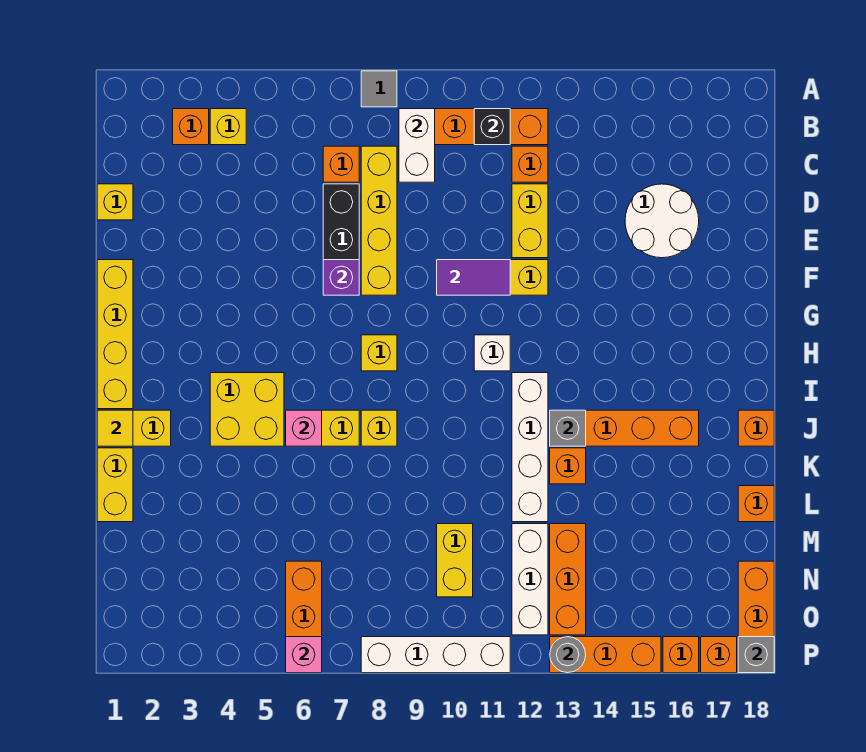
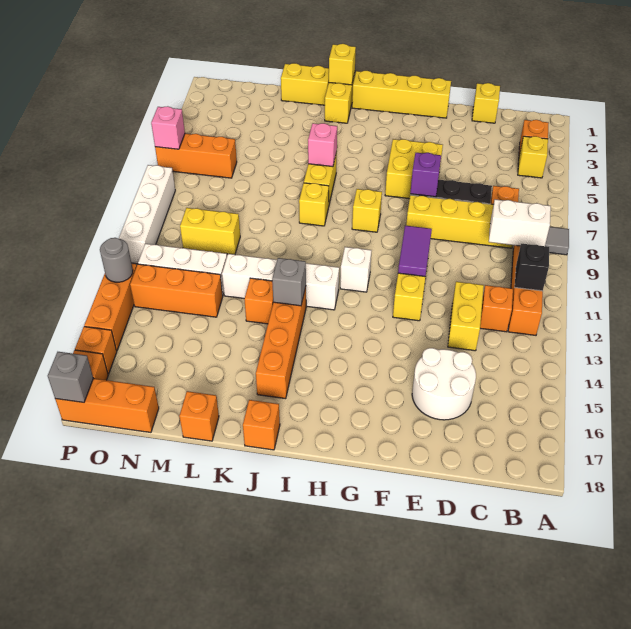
yellow brick D12:E12 level 1 -> yellow brick D12:D13 level 1
yellow brick I4:J5 level 1 -> yellow brick F5:G6 level 1
yellow tile J1 level 2 -> yellow brick J1 level 2

